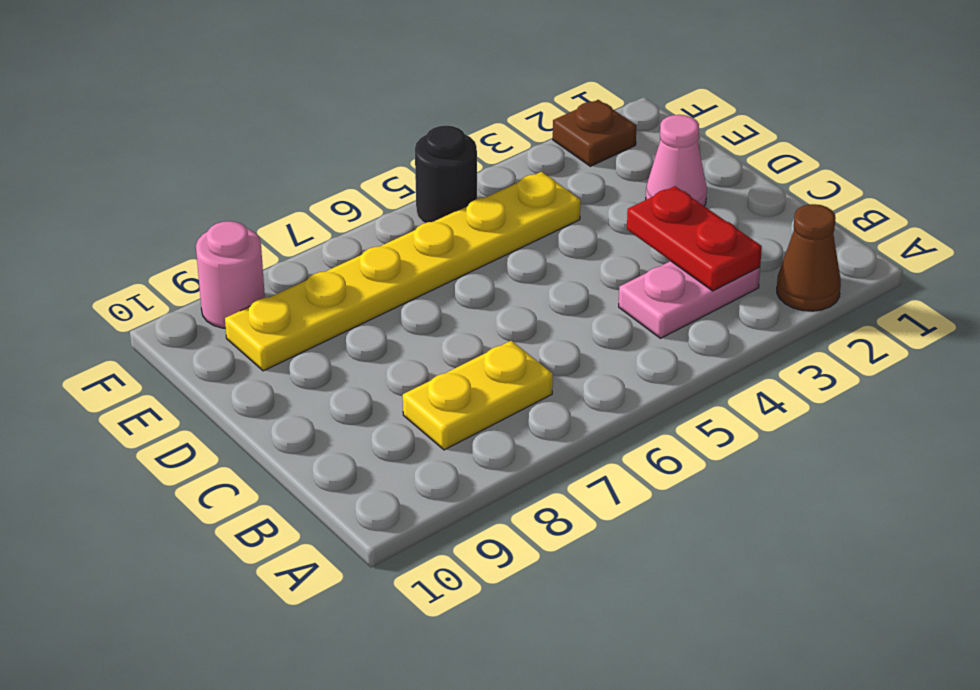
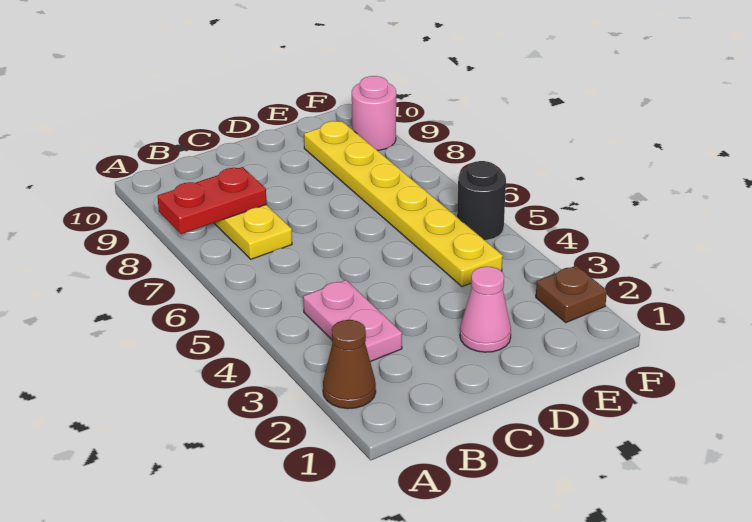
red plate B3:C3 level 2 -> red plate A8:B8 level 2

